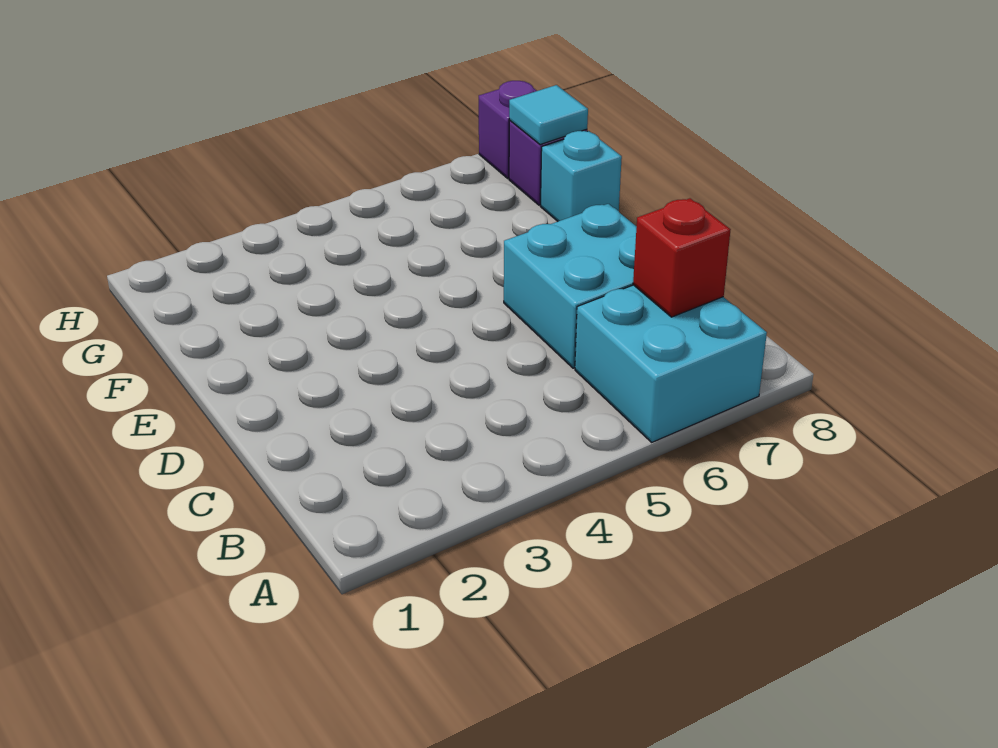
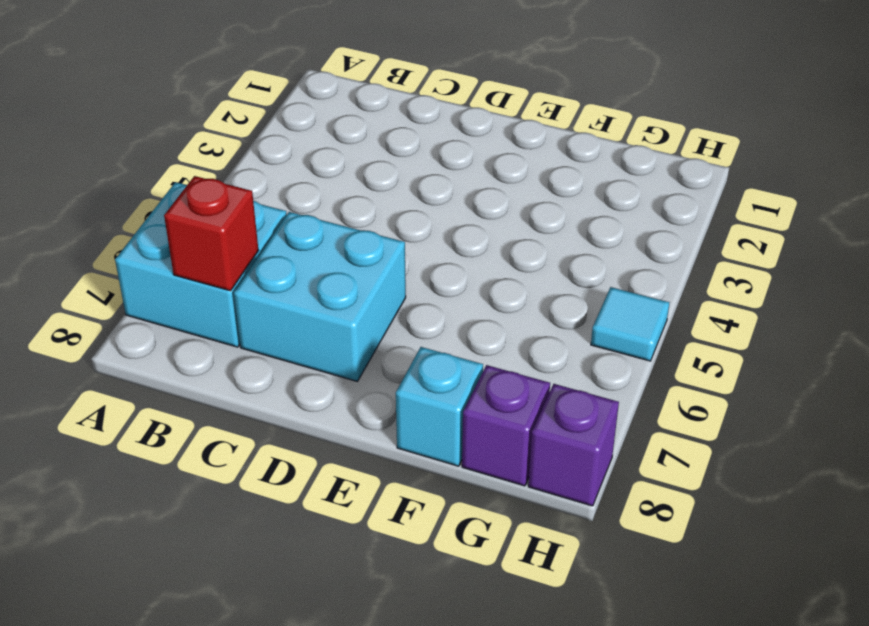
cyan tile G8 level 2 -> cyan tile H5 level 1

